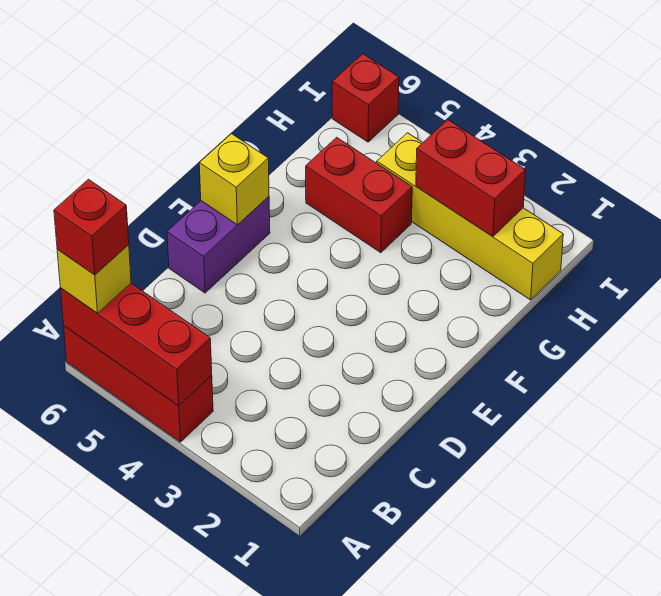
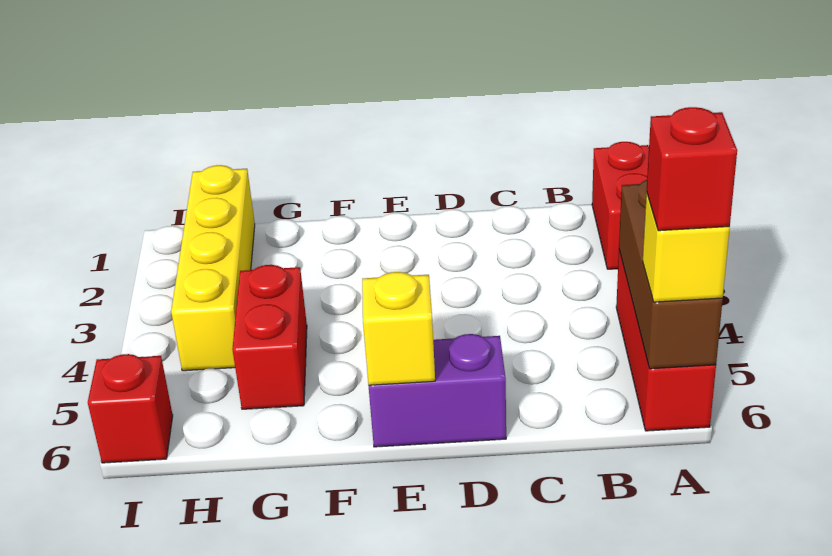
red brick A4:A6 level 2 -> brown brick A4:A6 level 2
red brick H2:H3 level 2 -> red brick A1:A2 level 1

